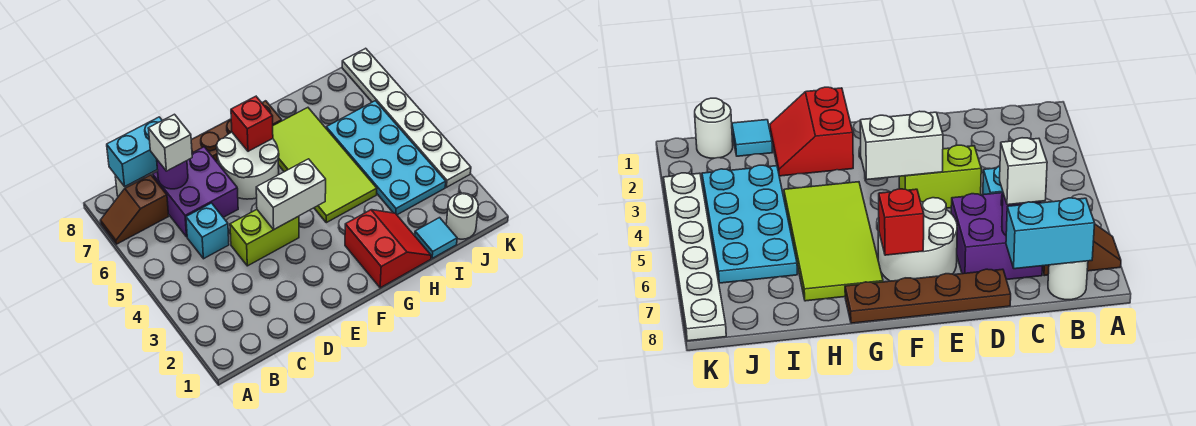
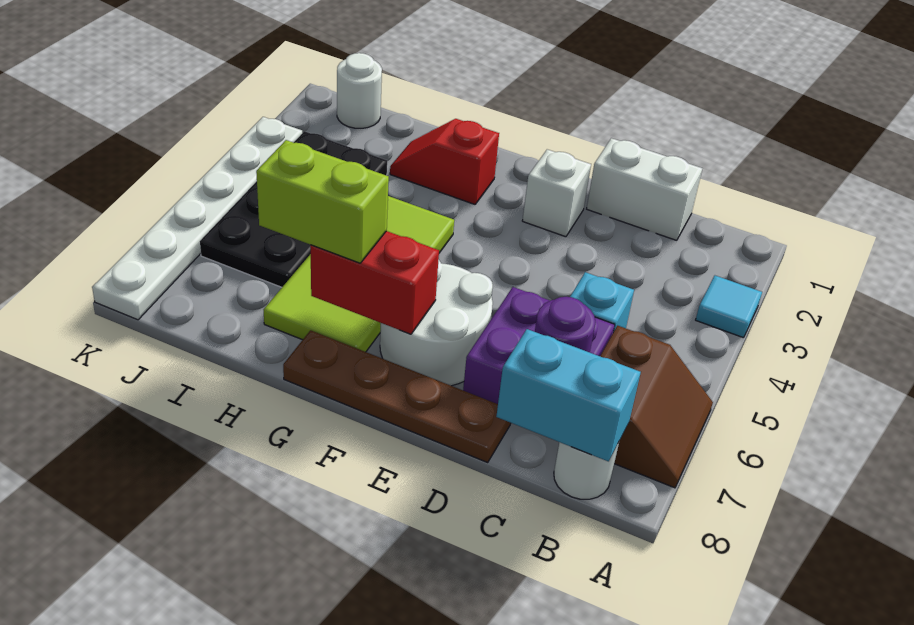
brown slope A7:B7 level 1 top B -> brown slope A6:B7 level 1 top B
white brick C7 level 3 -> white brick E2 level 1
lime brick D4:E4 level 1 -> lime brick G7:H7 level 3
white brick E4:F4 level 2 -> white brick C1:D1 level 1
red brick F7 level 2 -> red brick F7:G7 level 2
red slope G1:H2 level 1 top G -> red slope G2:H2 level 1 top G
cyan tile I1 level 1 -> cyan tile A3 level 1
cyan plate I3:J6 level 1 -> black plate I3:J6 level 1

